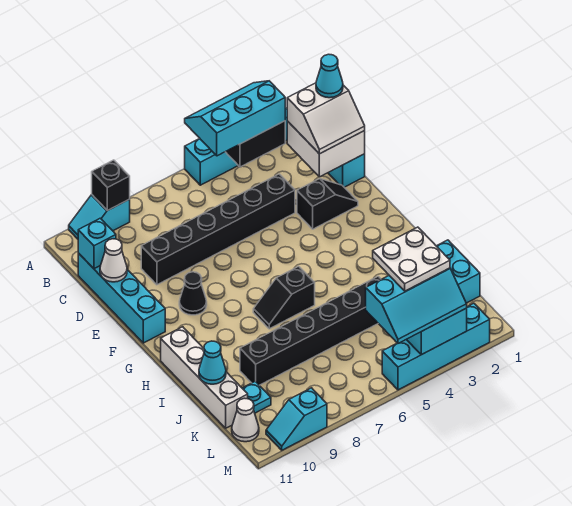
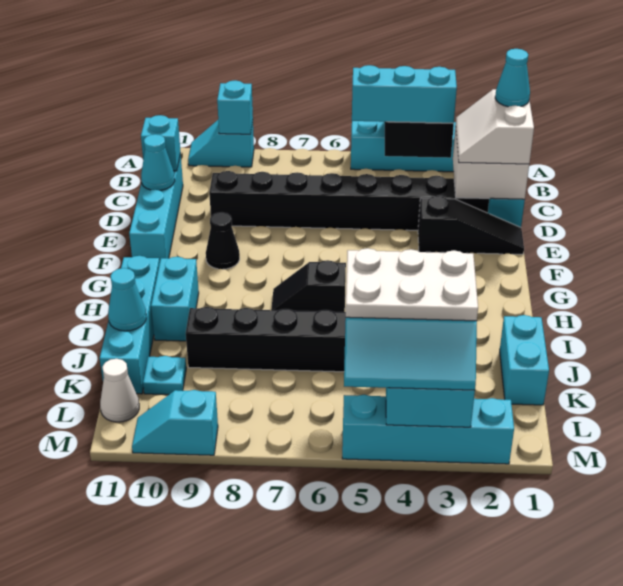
black brick A9 level 2 -> cyan brick A9 level 2
white slope C1:D2 level 3 top C -> white slope C1:D2 level 3 top 1
black brick D4:D9 level 1 -> black brick D2:D9 level 1
white cone D11 level 2 -> cyan cone D11 level 2
black slope E2:E3 level 1 top 3 -> black slope E1:E3 level 1 top 3
none -> cyan brick H10:I10 level 1
white brick H11:K11 level 1 -> cyan brick H11:K11 level 1
white plate K3:L4 level 4 -> white plate K3:L5 level 4

